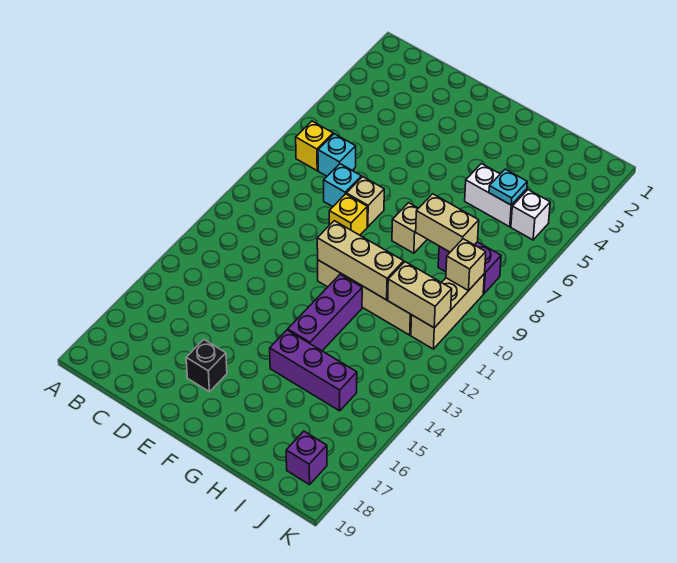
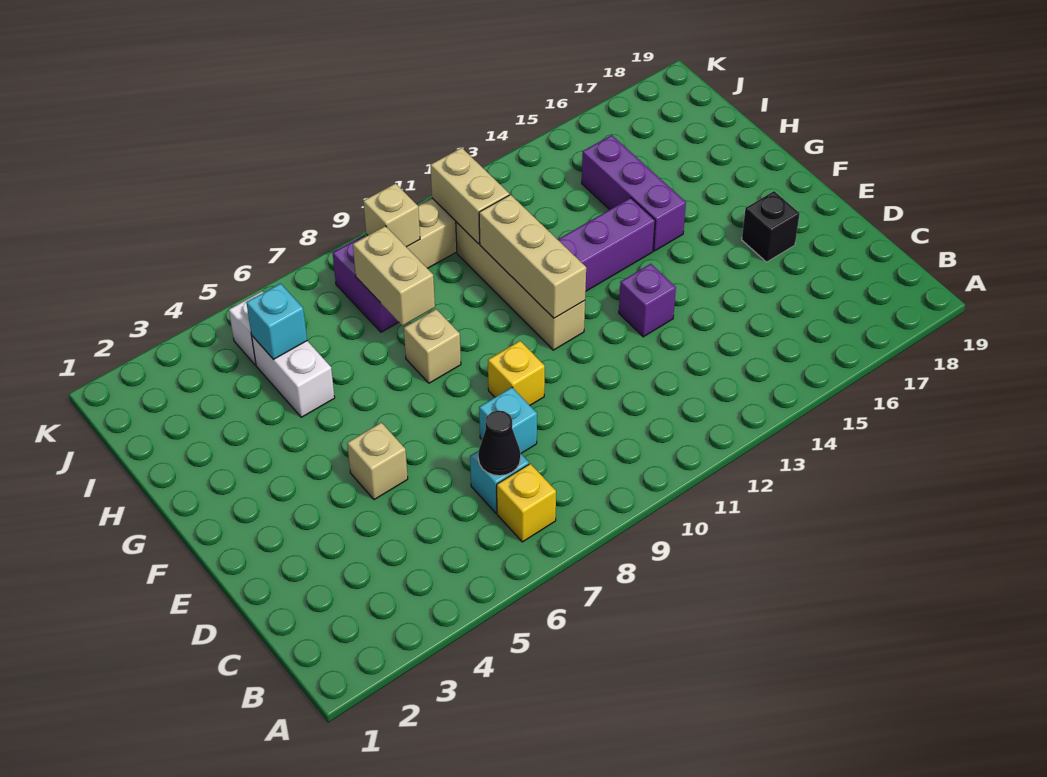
none -> black cone C7 level 2
tan brick E8 level 1 -> tan brick E5 level 1
cyan plate I5 level 2 -> cyan brick I5 level 2
purple brick J18 level 1 -> purple brick E13 level 1

